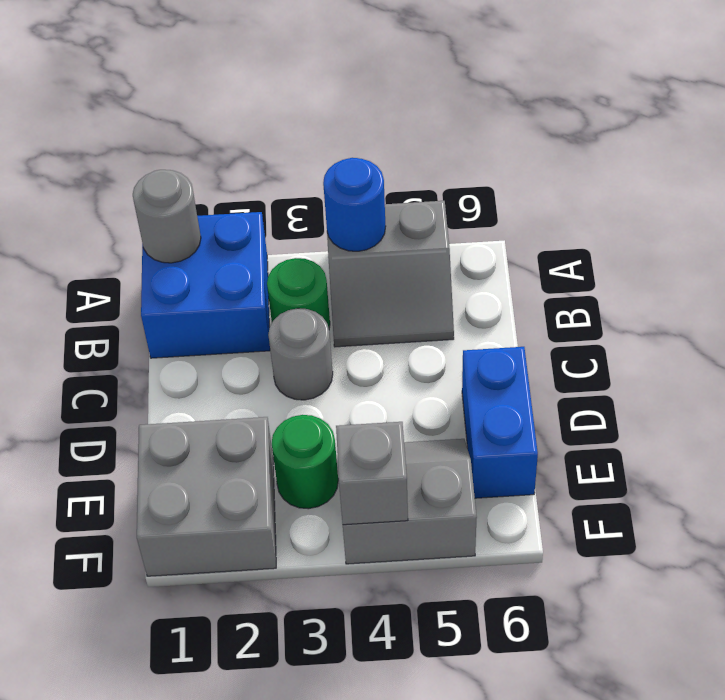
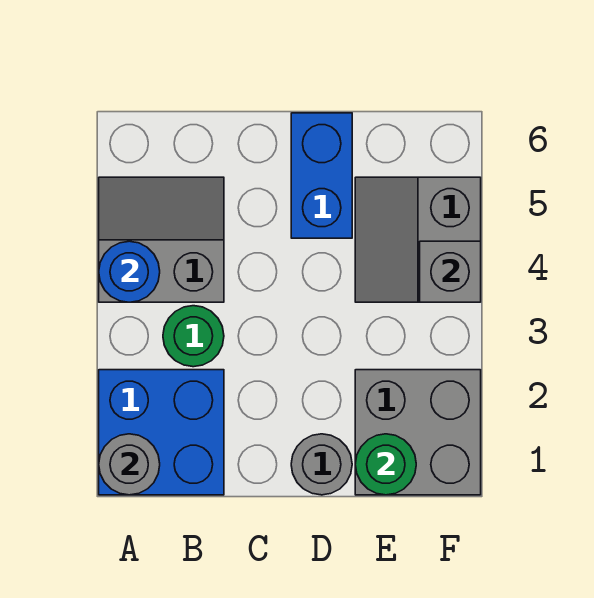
grey slope A4:B5 level 1 top A -> grey slope A4:B5 level 1 top 4
grey round brick C3 level 1 -> grey round brick D1 level 1
blue brick D6:E6 level 1 -> blue brick D5:D6 level 1
green round brick E3 level 1 -> green round brick E1 level 2

